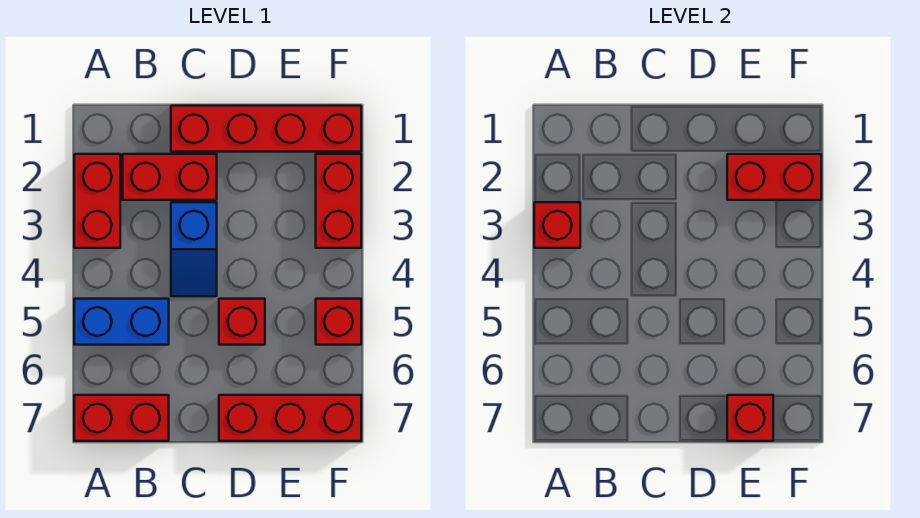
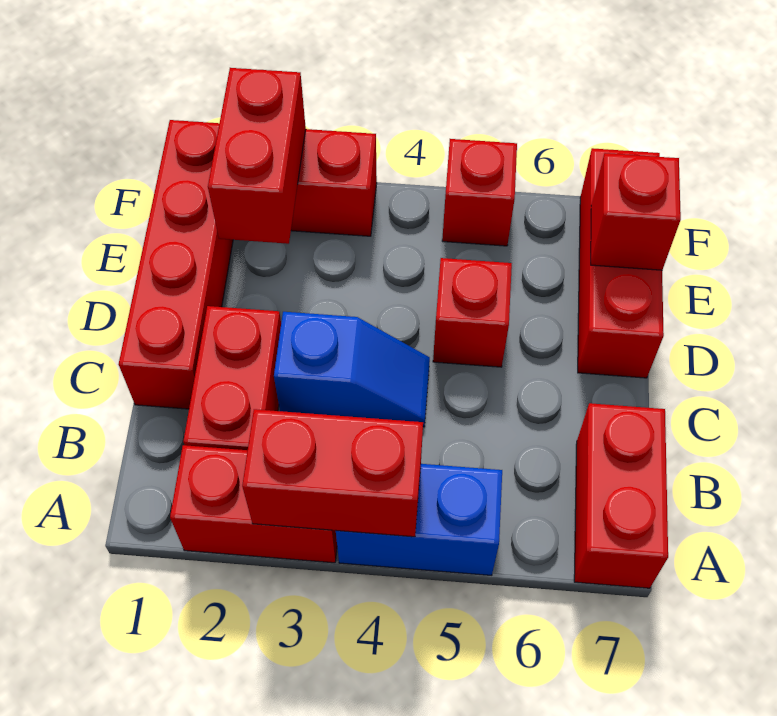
red brick A3 level 2 -> red brick A3:A4 level 2
blue brick A5:B5 level 1 -> blue brick A4:A5 level 1

